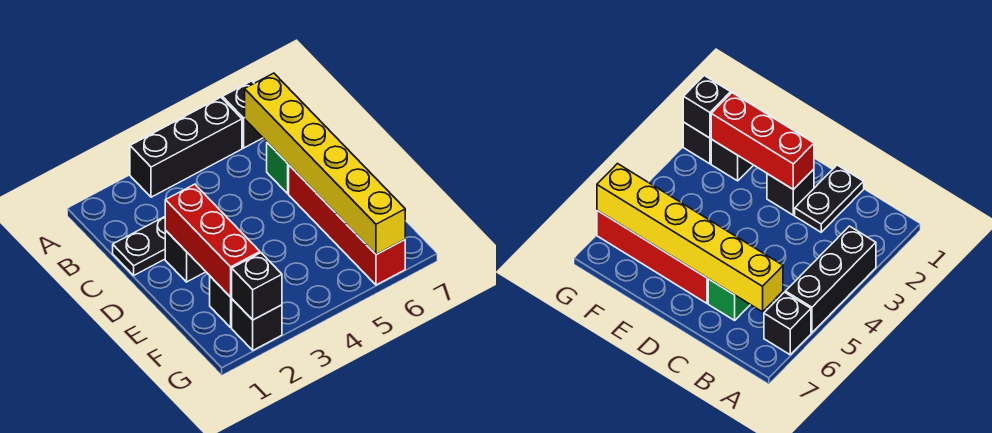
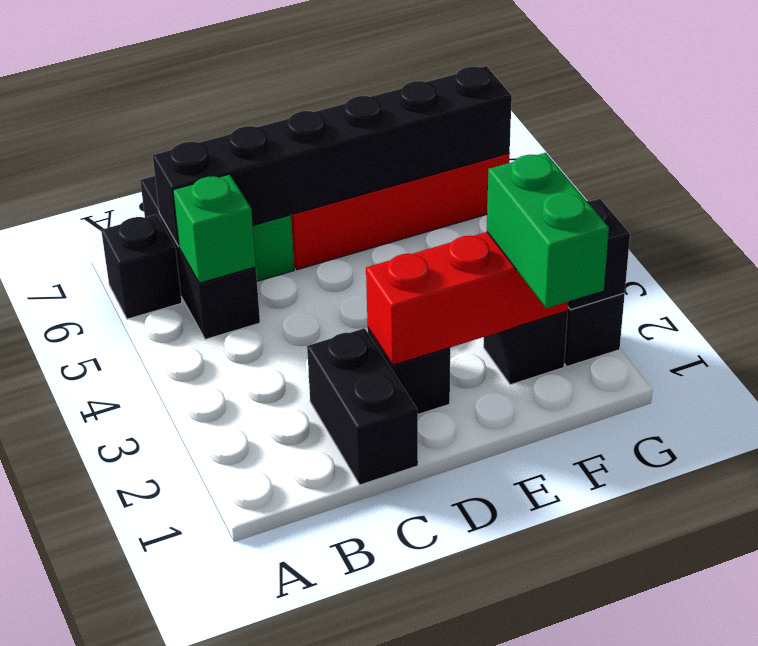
black brick A3:A5 level 1 -> black brick B5:B7 level 1
none -> green brick B5 level 2
yellow brick B6:G6 level 2 -> black brick B6:G6 level 2
black plate C1:C2 level 1 -> black brick C1:C2 level 1
none -> green brick F1:F2 level 3

